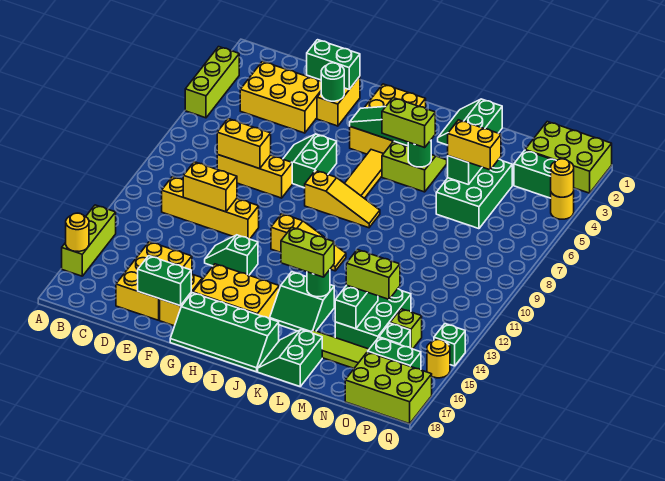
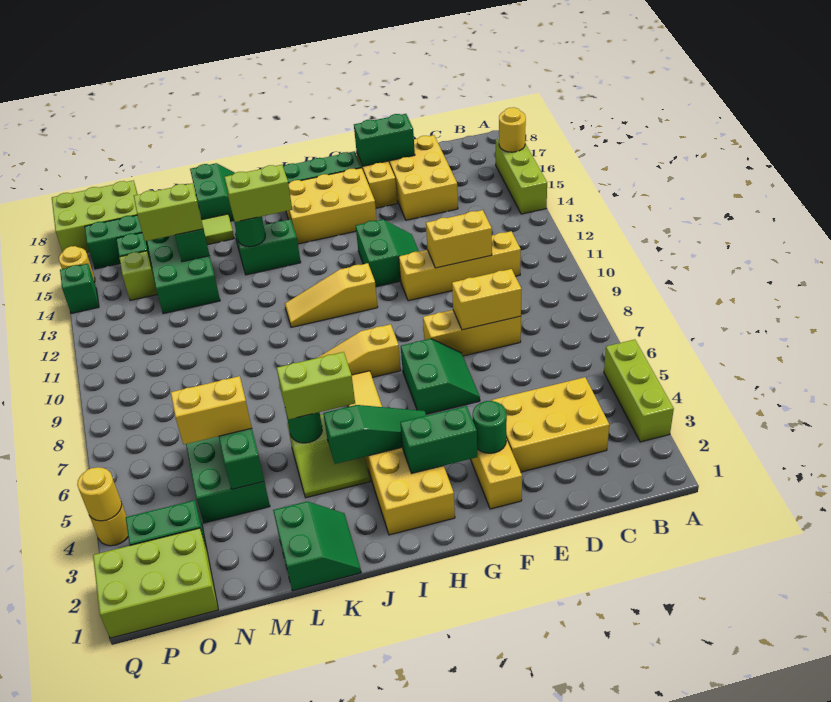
green brick E2:F2 level 2 -> green brick G3:H3 level 2
green slope F13:G13 level 1 top G -> green slope F12:G13 level 1 top G

